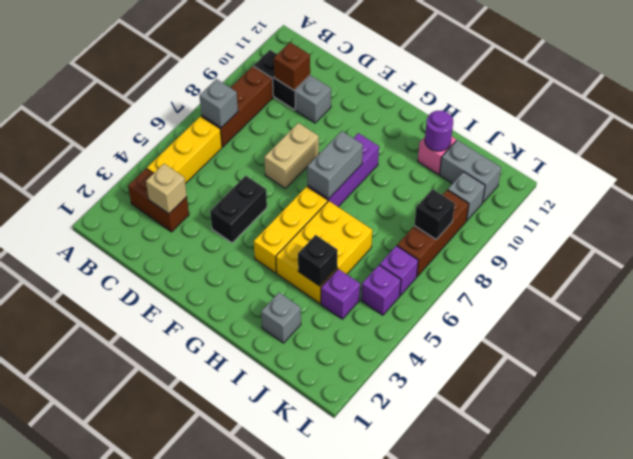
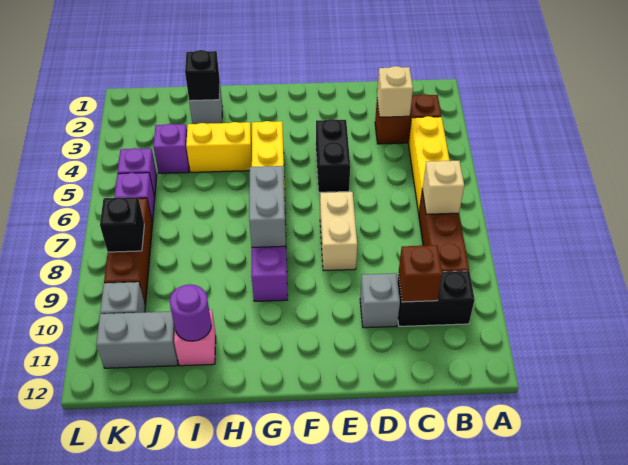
grey brick B7 level 2 -> tan brick B7 level 2
yellow brick H4:I6 level 1 -> yellow brick H4:I4 level 1
black brick I4 level 2 -> black brick I2 level 2

